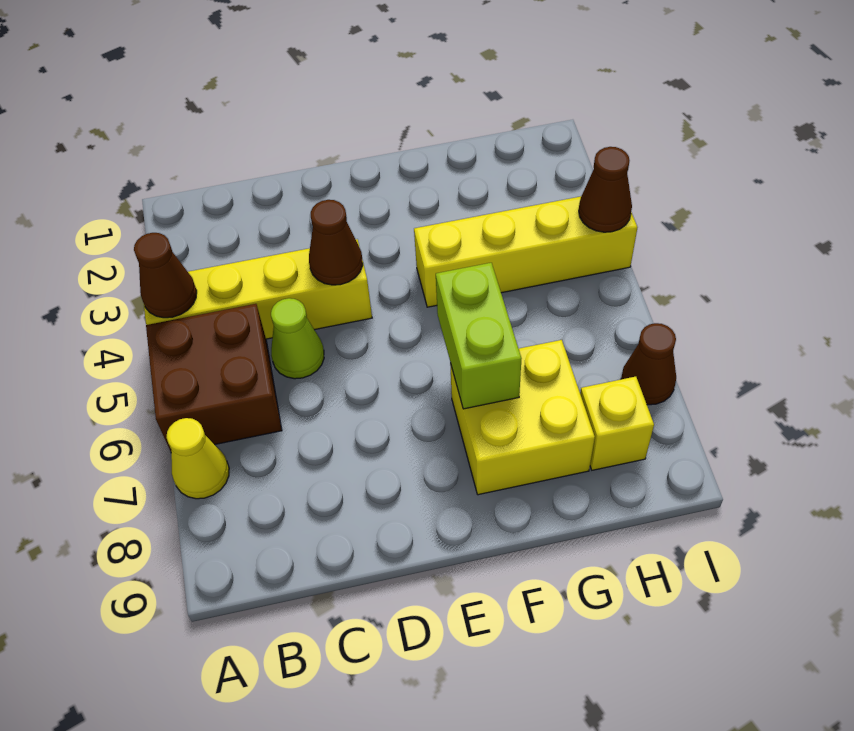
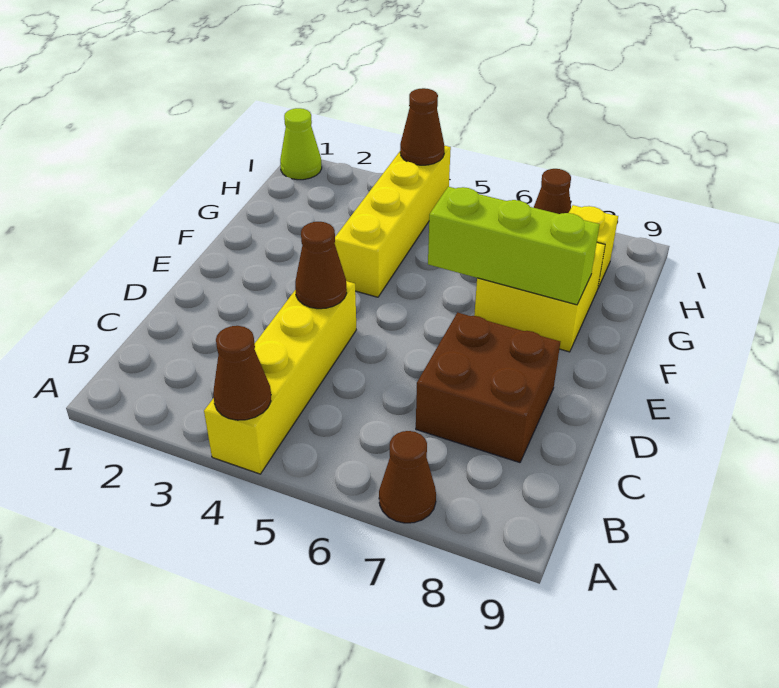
brown brick A5:B6 level 1 -> brown brick C7:D8 level 1
yellow cone A7 level 1 -> brown cone A7 level 1
lime cone C5 level 1 -> lime cone I1 level 1
lime brick F6:F7 level 2 -> lime brick F6:F8 level 2

